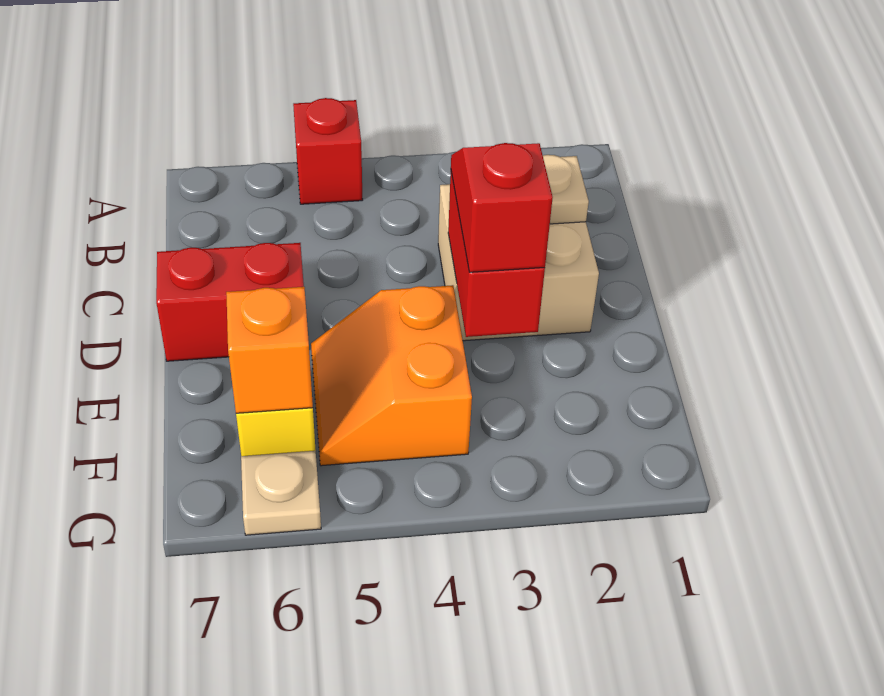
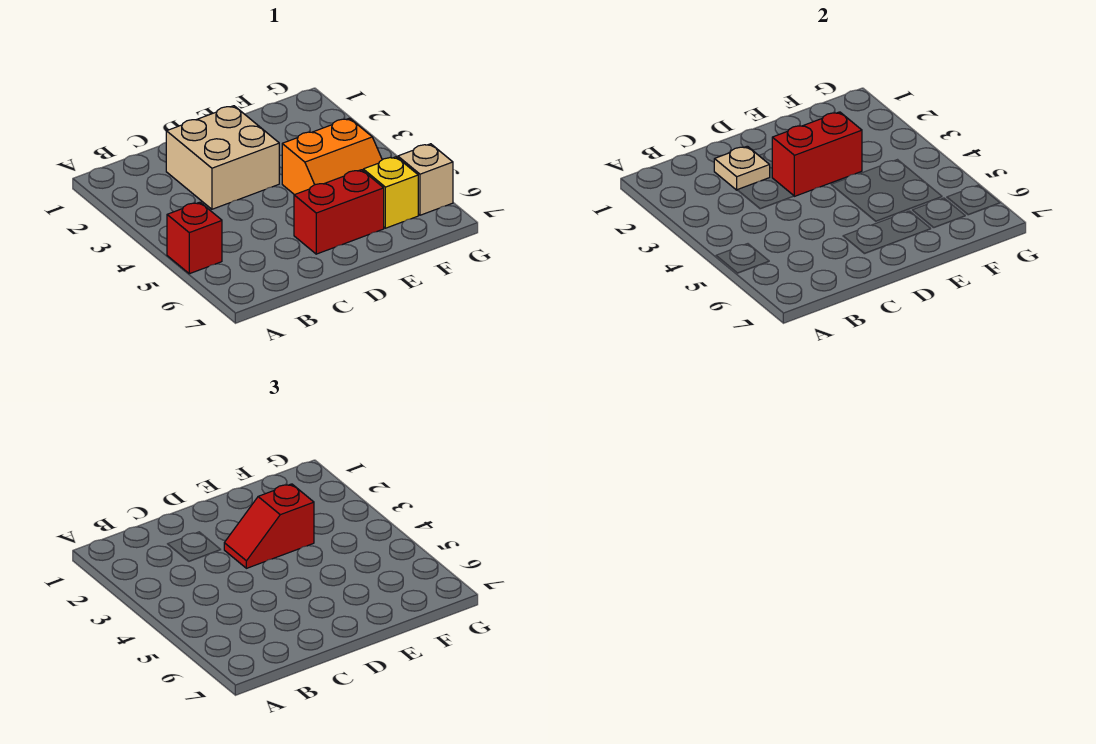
red brick D6:D7 level 1 -> red brick D6:E6 level 1
orange brick F6 level 2 -> none
tan plate G6 level 1 -> tan brick G6 level 1

